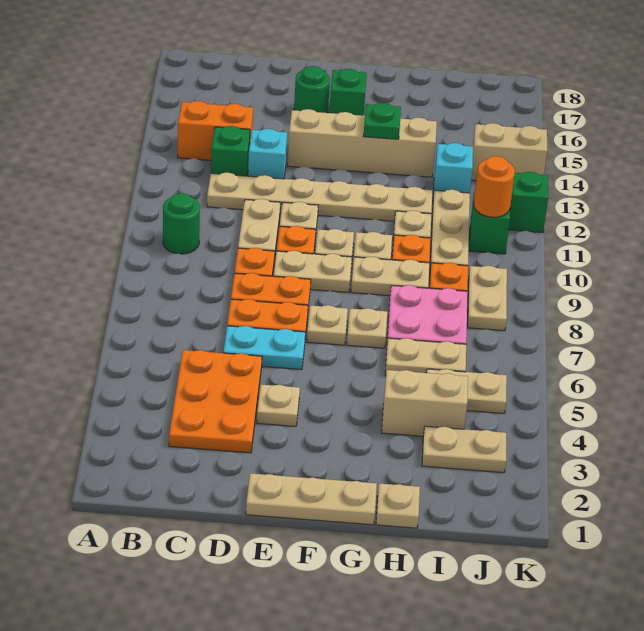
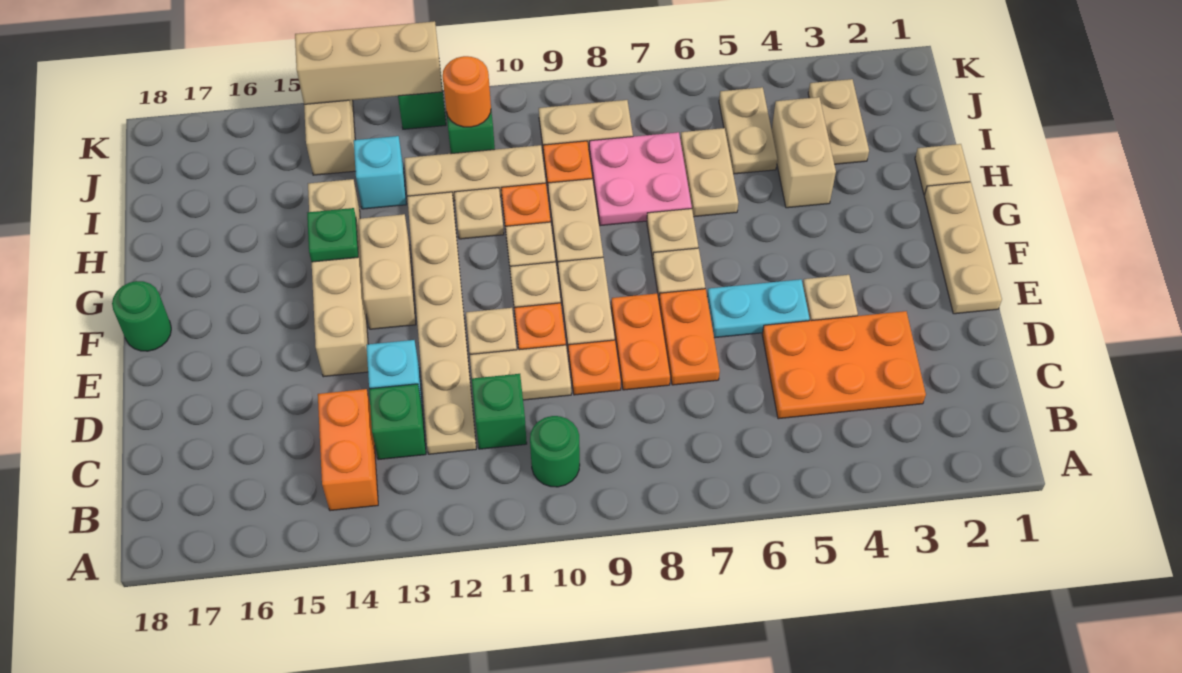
cyan plate D6:E6 level 1 -> cyan plate E5:E6 level 1
green round brick E16 level 1 -> green round brick F18 level 1
none -> tan brick F13:G13 level 1
green brick F16 level 1 -> green brick C11 level 1
none -> tan brick K12:K14 level 2

